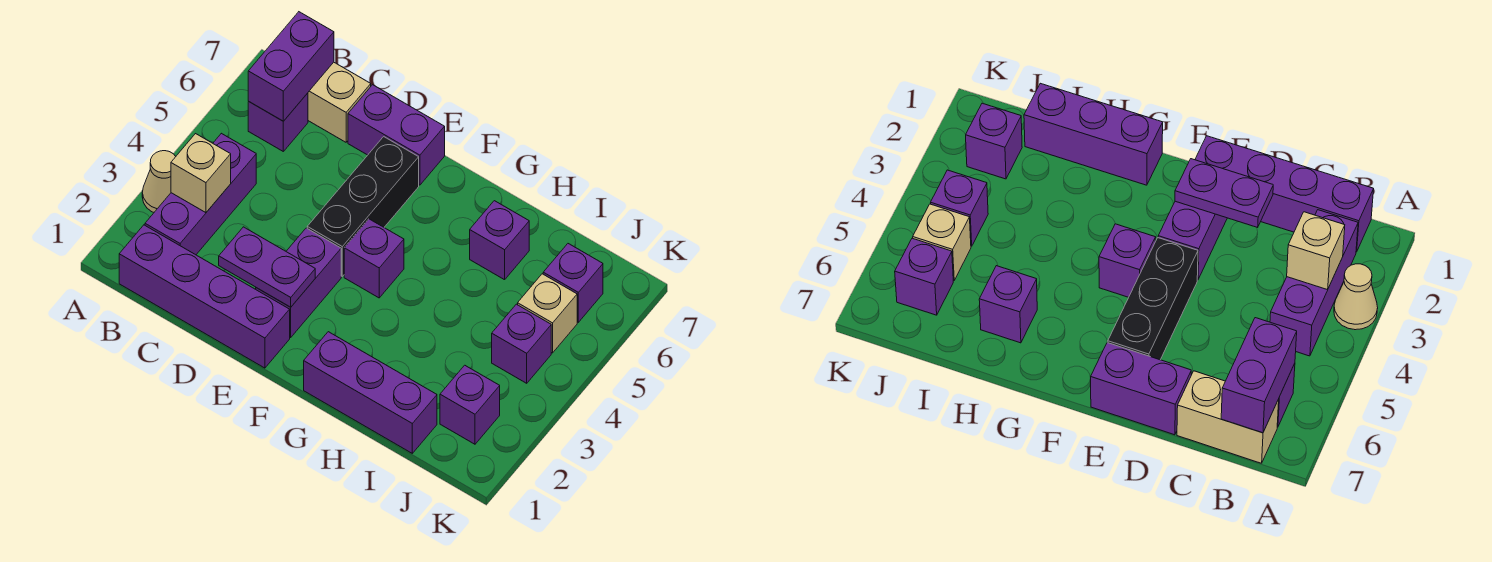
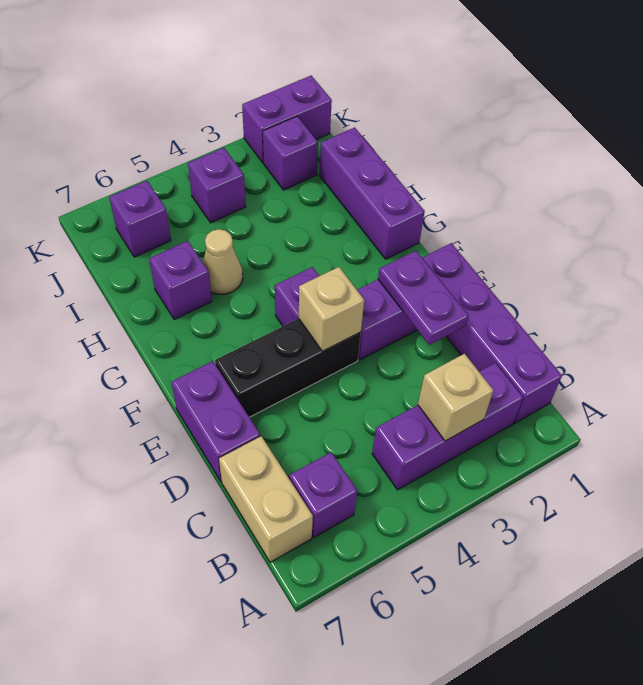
tan cone A3 level 1 -> tan cone H5 level 1
purple brick B6:B7 level 2 -> purple brick K1:K2 level 1
tan brick J5 level 1 -> tan brick E4 level 2

